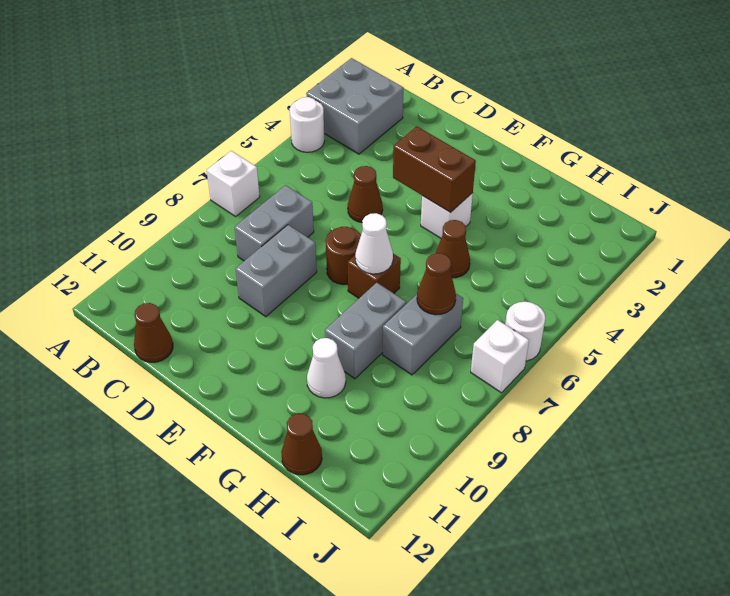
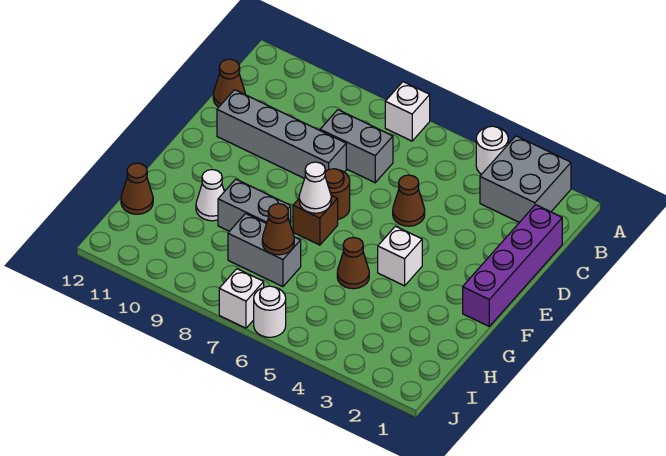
none -> purple brick C1:F1 level 1
grey brick D8:D9 level 1 -> grey brick D8:D11 level 1
brown brick E4:F4 level 2 -> none

